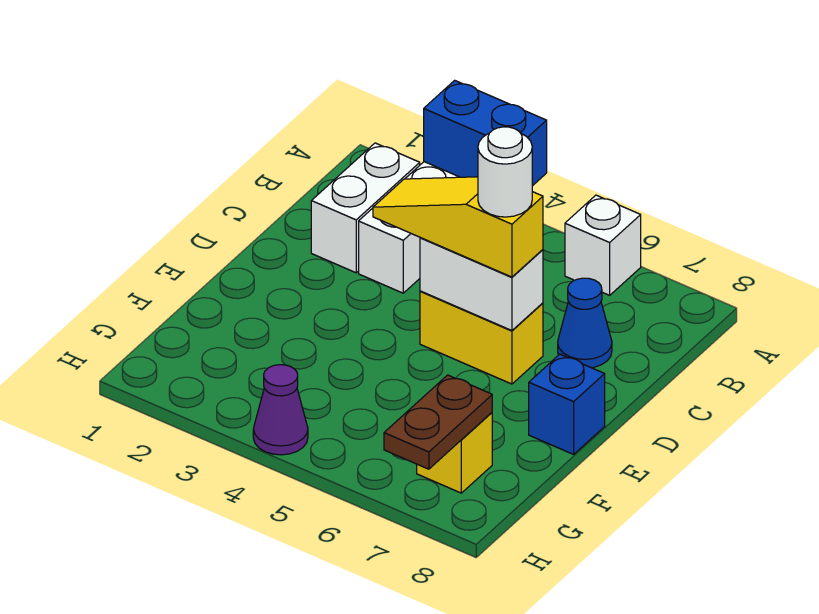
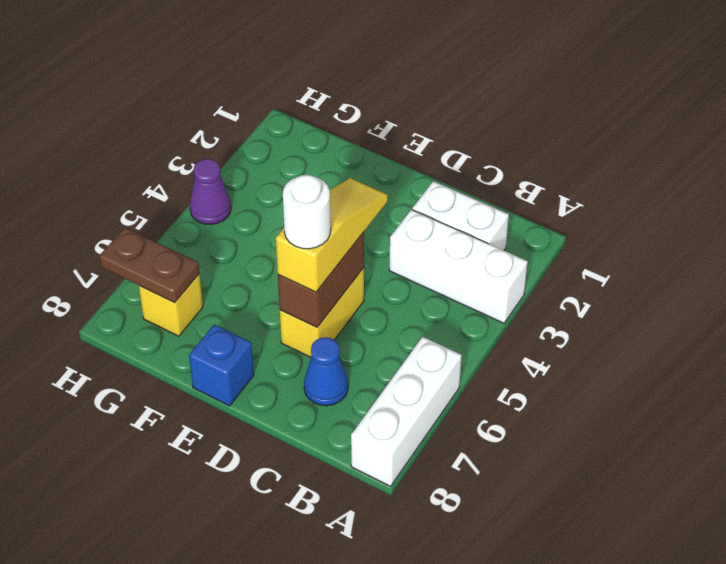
blue brick A3:A4 level 2 -> none
white brick A6 level 1 -> white brick A6:A8 level 1
white brick D5:D6 level 2 -> brown brick D5:D6 level 2

